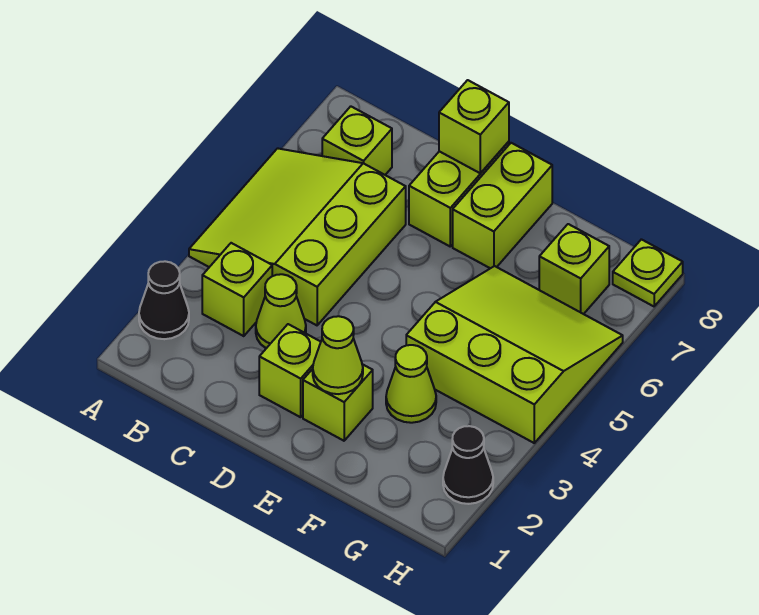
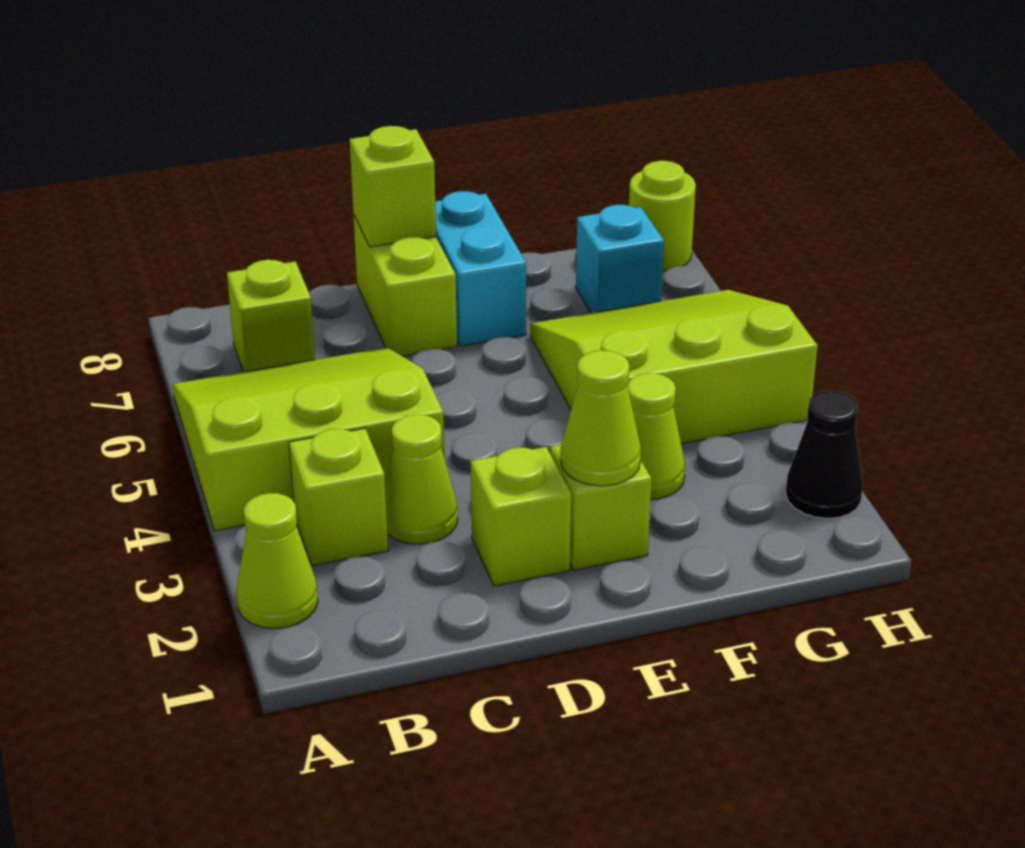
black cone A2 level 1 -> lime cone A2 level 1
lime slope A4:C6 level 1 top C -> lime slope A4:C6 level 1 top 4
lime brick E7:E8 level 1 -> cyan brick E7:E8 level 1
lime brick G7 level 1 -> cyan brick G7 level 1
lime plate H8 level 1 -> lime round brick H8 level 1

